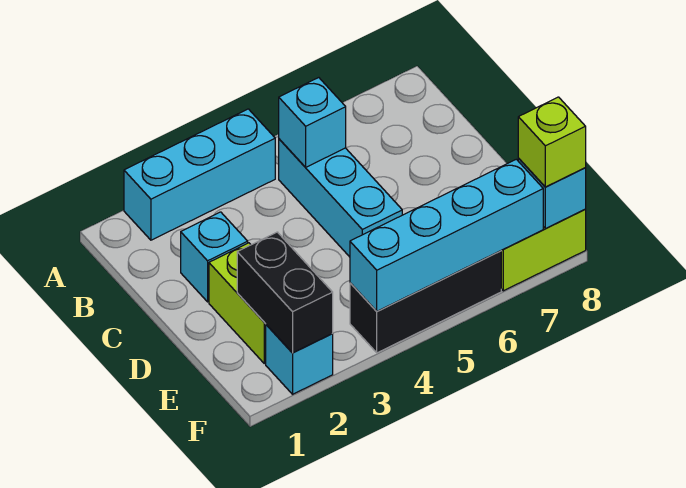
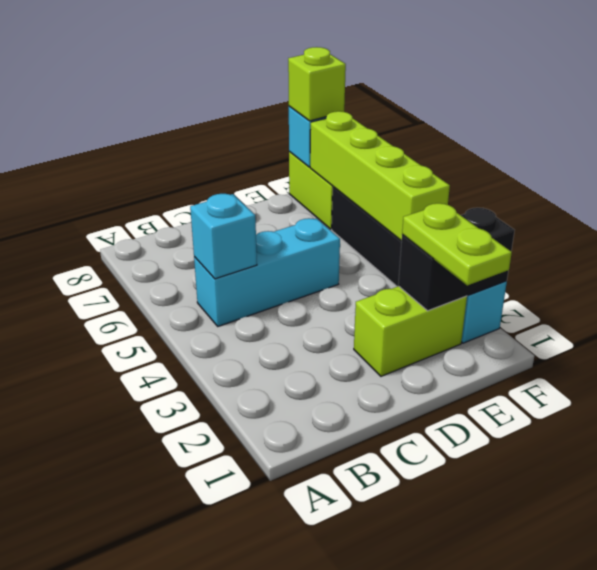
cyan brick A2:A4 level 1 -> none
cyan brick C2 level 1 -> none
none -> lime plate E1:E2 level 3
cyan brick F4:F7 level 2 -> lime brick F4:F7 level 2

